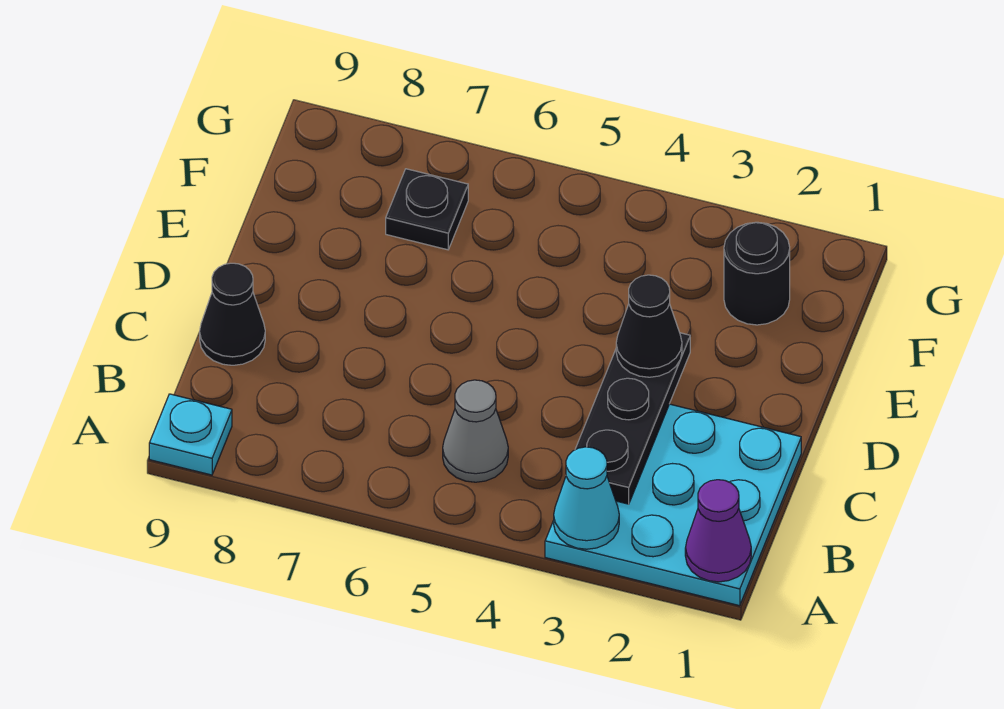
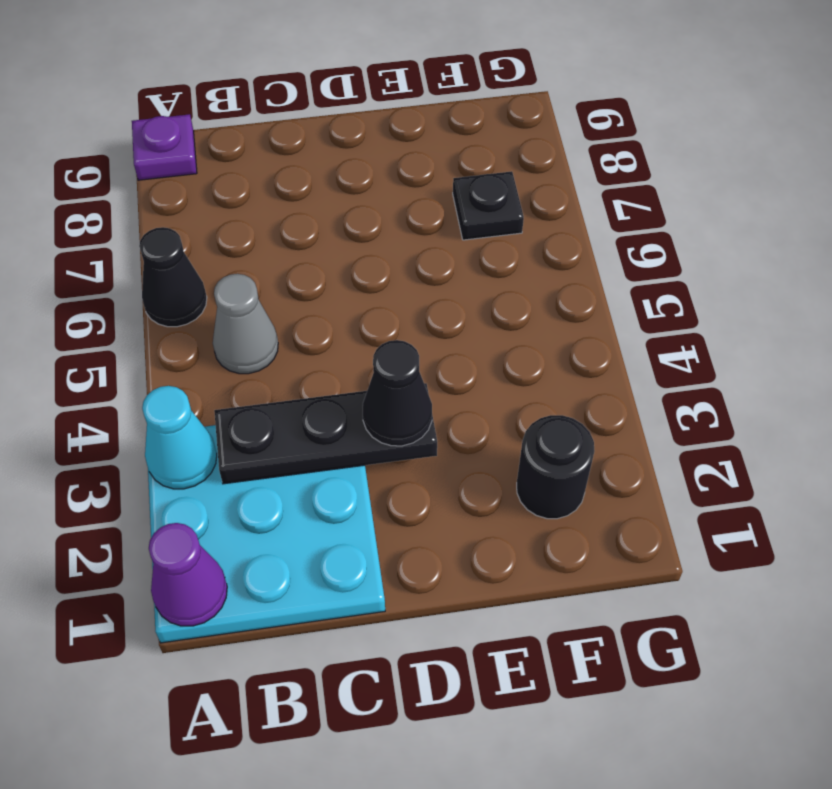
cyan plate A9 level 1 -> purple plate A9 level 1
black cone C9 level 1 -> black cone A6 level 1

